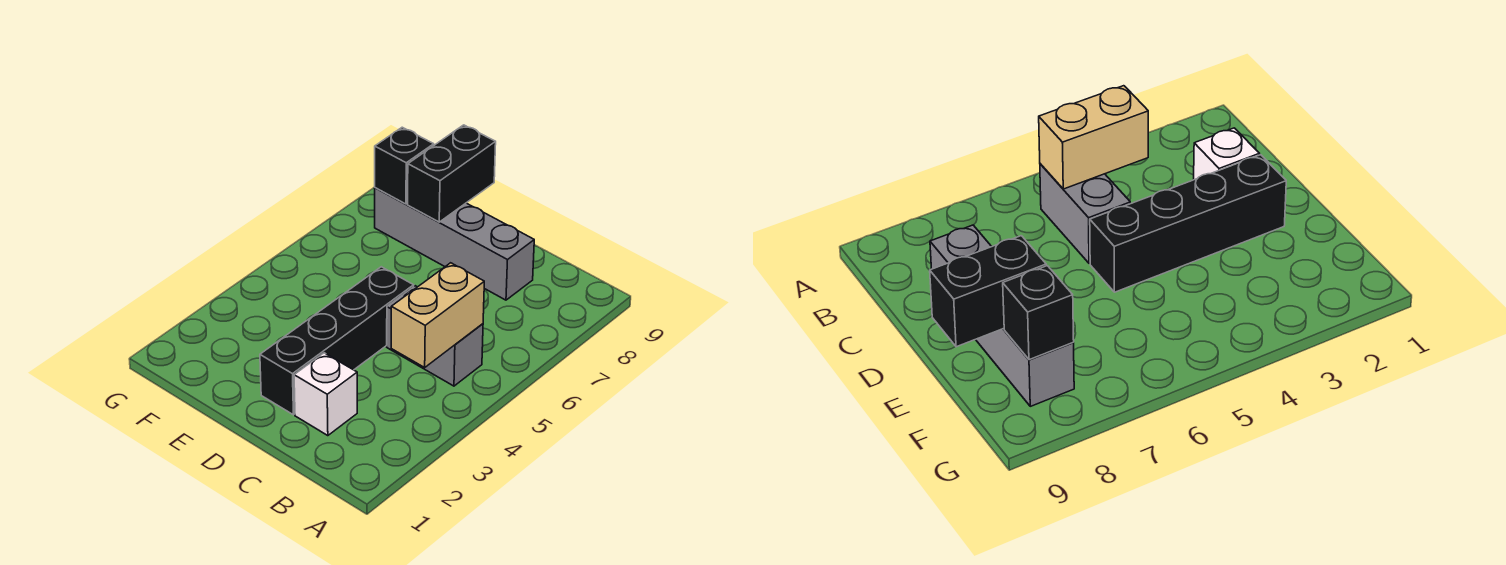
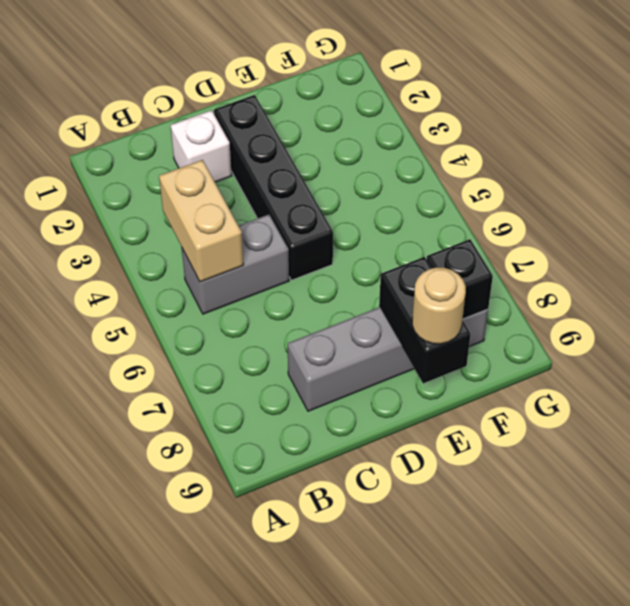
none -> tan round brick E9 level 3

